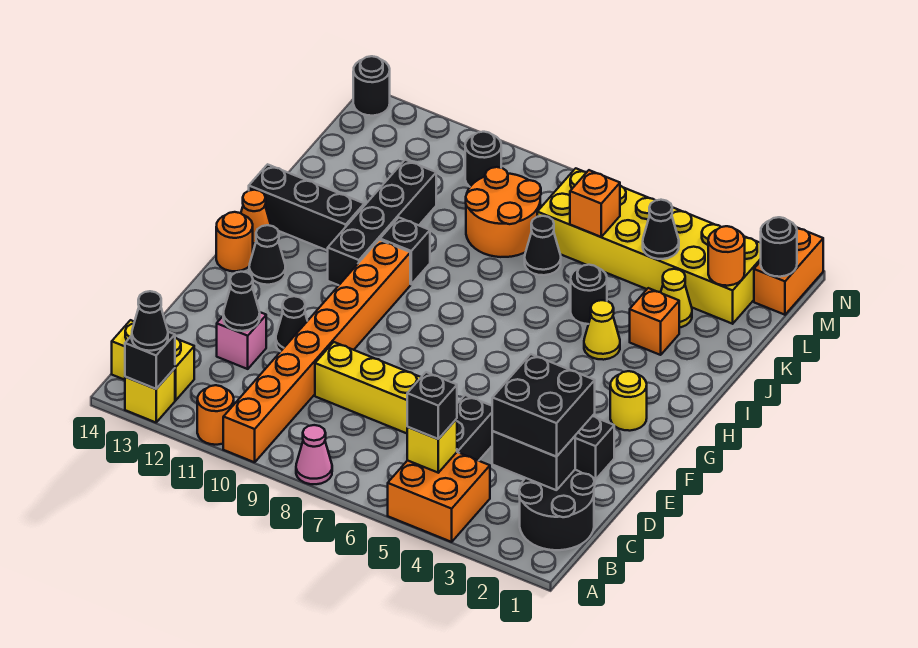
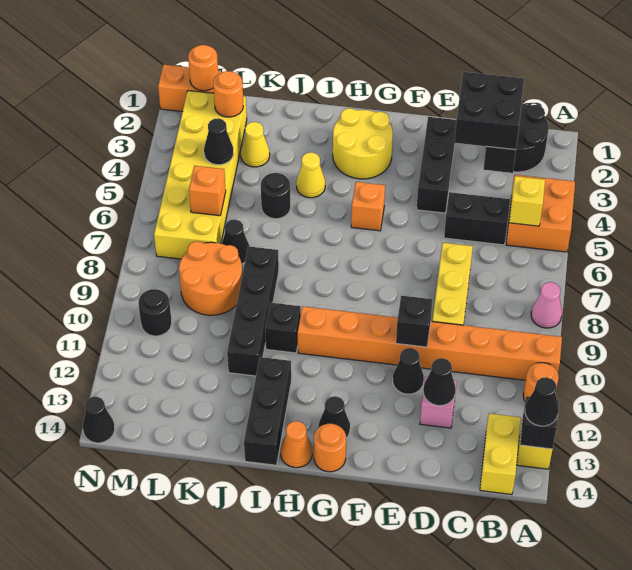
black brick B5 level 3 -> black brick E10 level 2
yellow round brick G2 level 1 -> yellow round brick G2:H3 level 1
black brick H11:K11 level 1 -> black brick J8:J11 level 1
orange brick J3 level 1 -> orange brick G5 level 1
black round brick M1 level 2 -> orange round brick M1 level 2
black round brick N14 level 1 -> black cone N14 level 1

